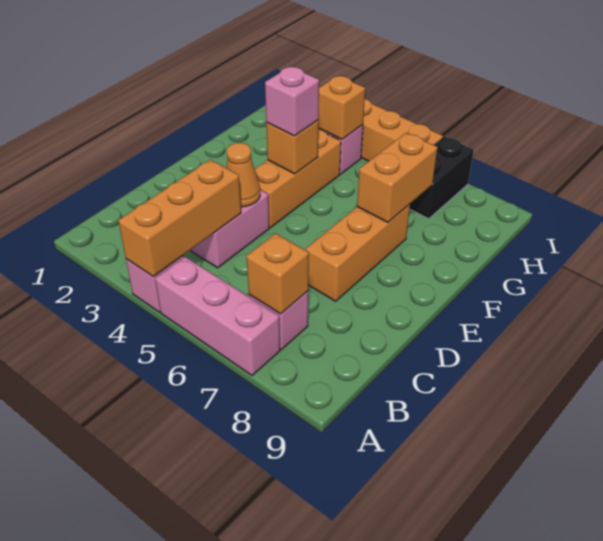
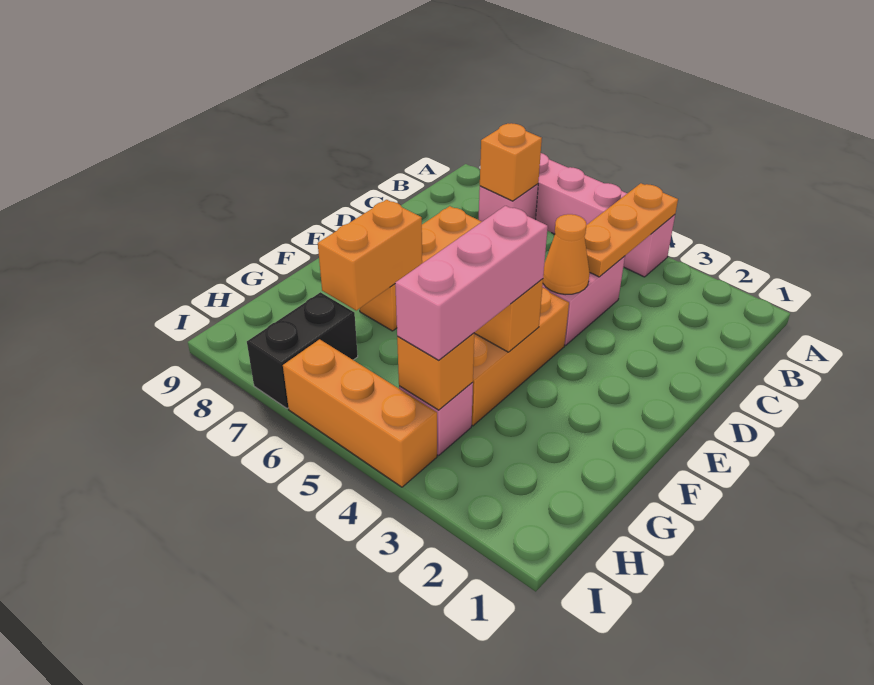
orange brick A4:C4 level 2 -> orange plate A4:C4 level 2
pink brick F4 level 3 -> pink brick F4:H4 level 3

